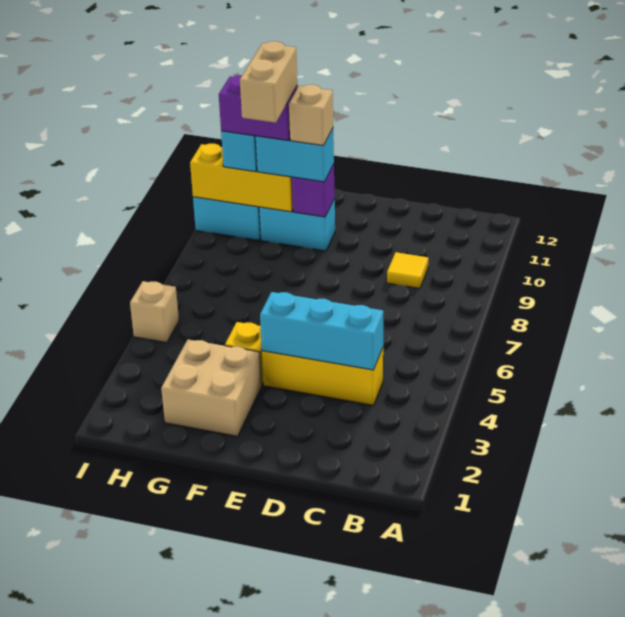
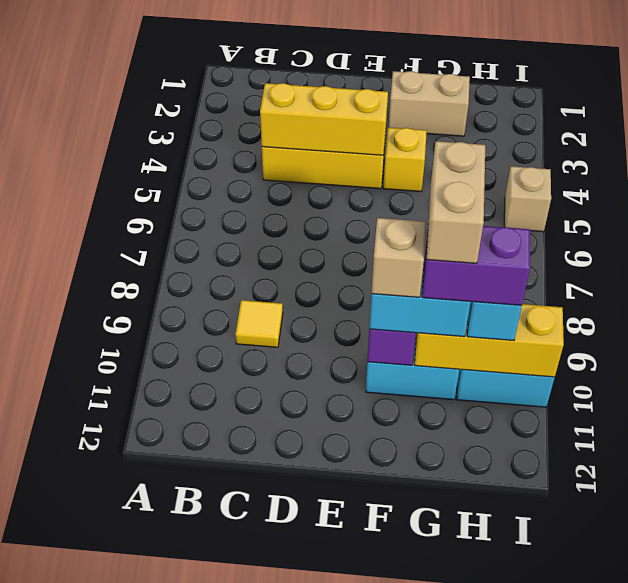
cyan brick C4:E4 level 2 -> yellow brick C4:E4 level 2
tan brick F2:G3 level 1 -> tan brick F2:G2 level 1

